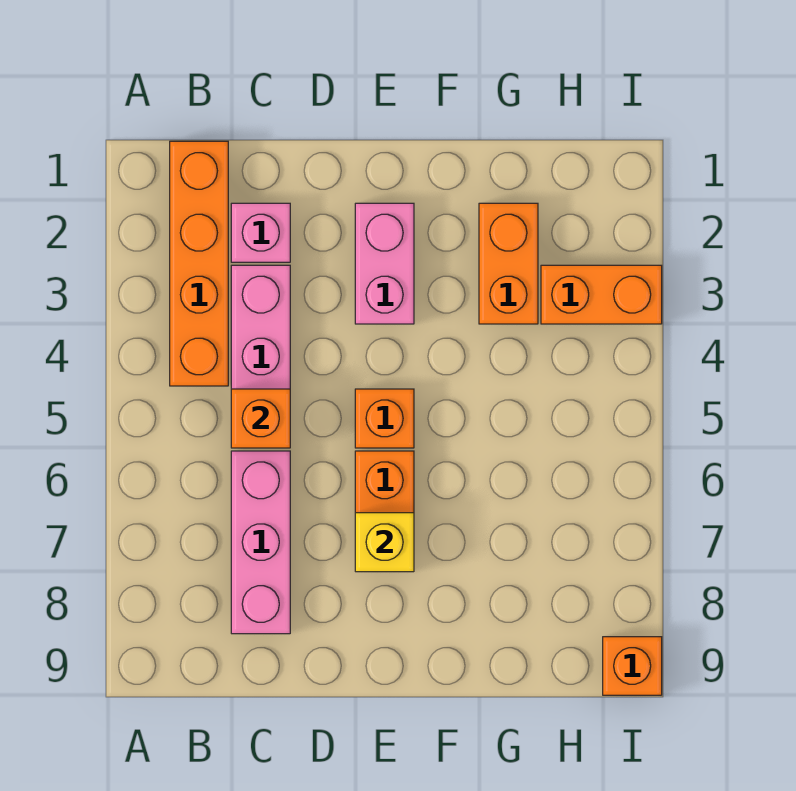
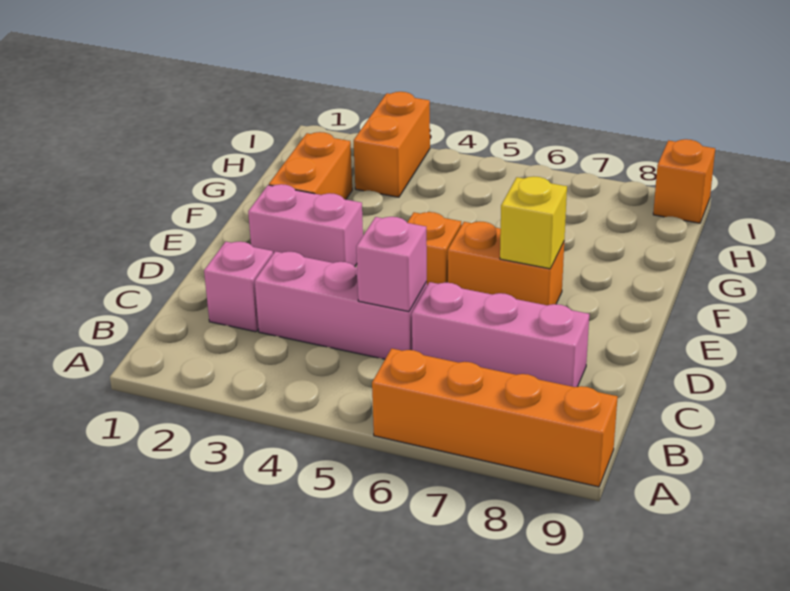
orange brick B1:B4 level 1 -> orange brick A6:A9 level 1
orange brick C5 level 2 -> pink brick C5 level 2
orange brick G2:G3 level 1 -> orange brick F2:G2 level 1

